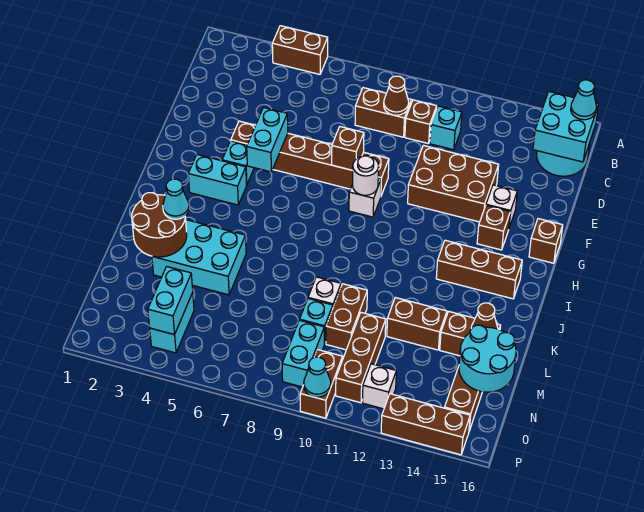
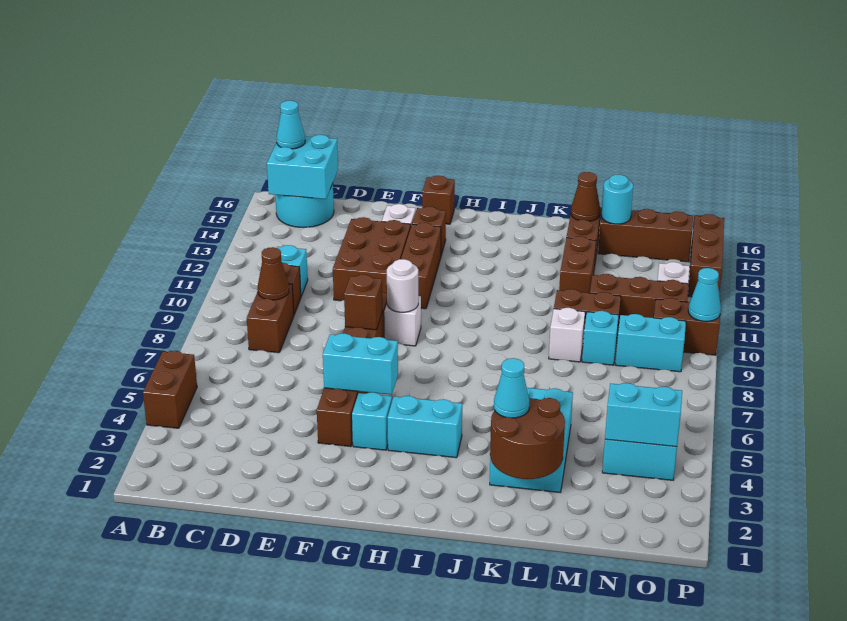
cyan brick H3:H4 level 1 -> cyan brick H4:I4 level 1
brown brick I13:I15 level 1 -> brown brick G11:G13 level 1
cyan round brick M15:N16 level 2 -> cyan round brick M15 level 2

